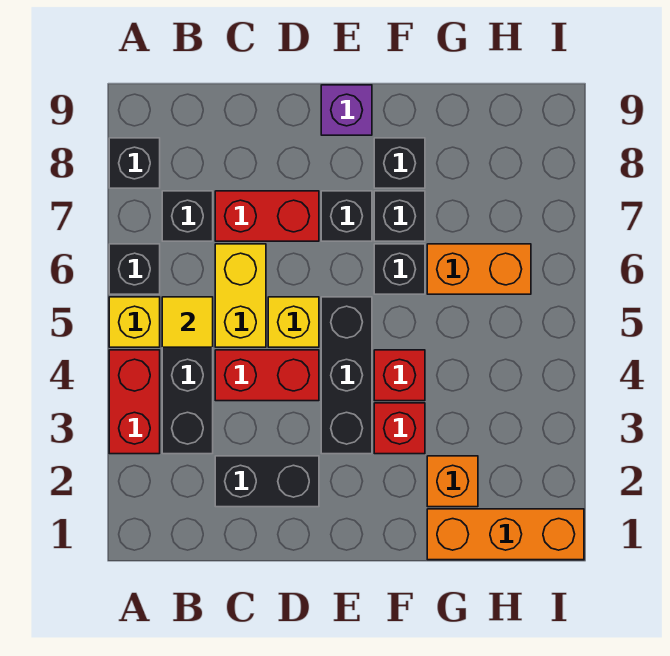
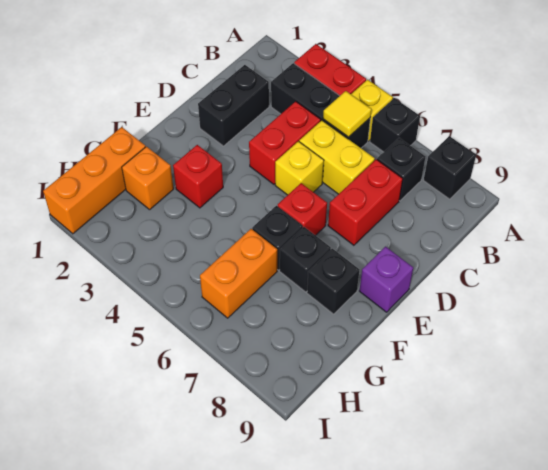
black brick E3:E5 level 1 -> none
black brick E7 level 1 -> none
red brick F4 level 1 -> red brick E6 level 1

